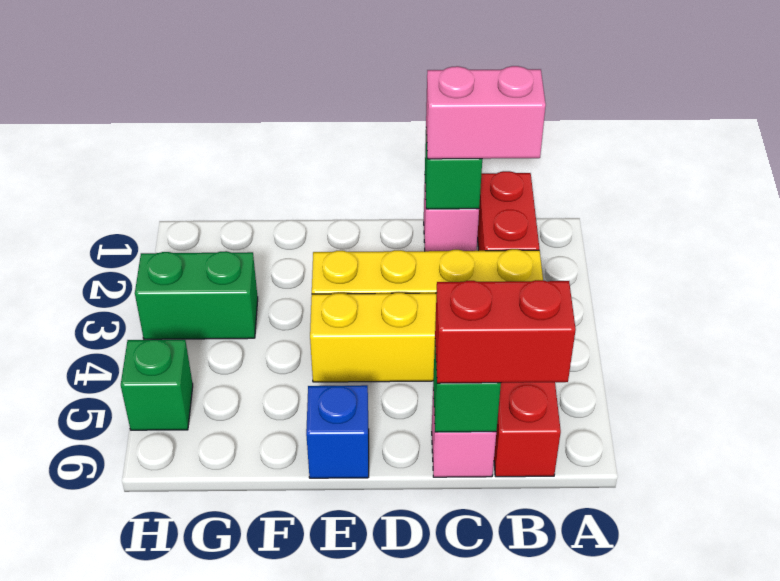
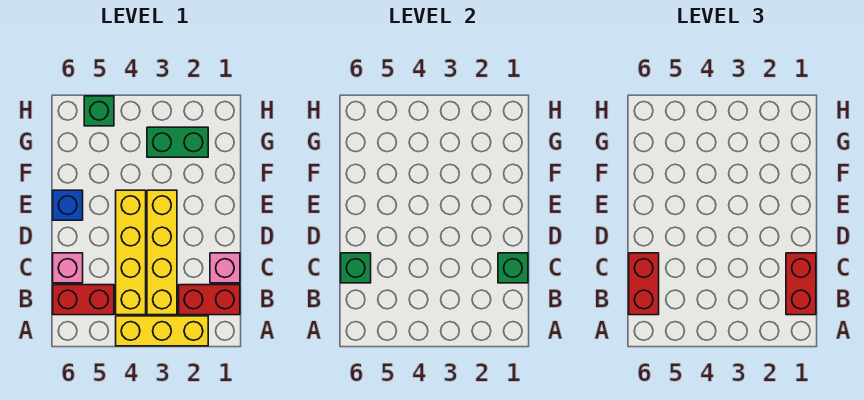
none -> yellow brick A2:A4 level 1
pink brick B1:C1 level 3 -> red brick B1:C1 level 3
green brick G3:H3 level 1 -> green brick G2:G3 level 1

